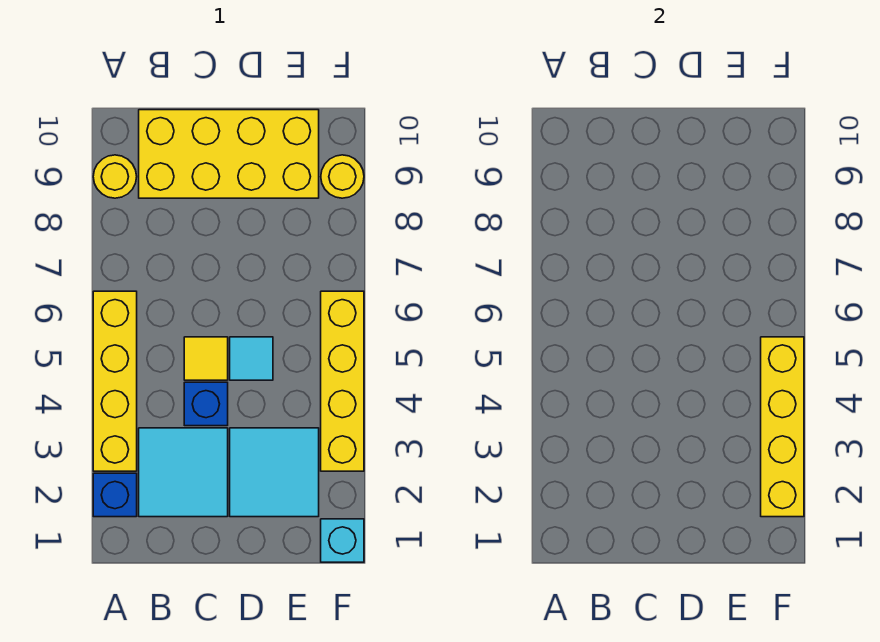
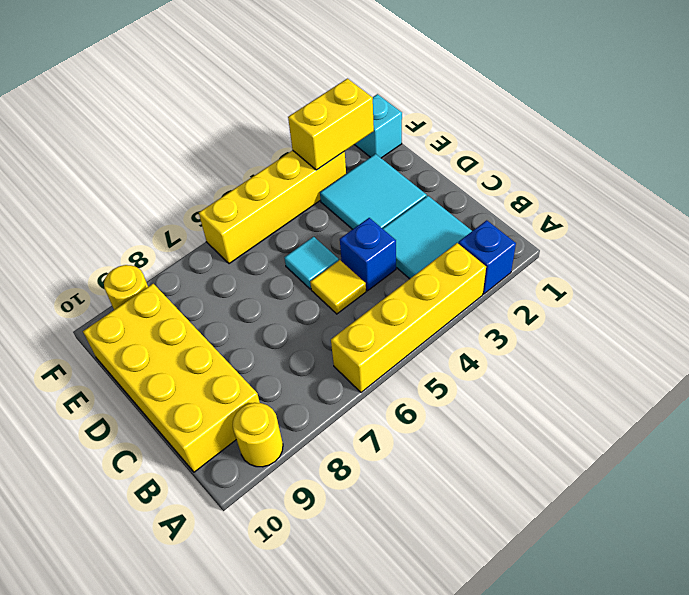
yellow brick F2:F5 level 2 -> yellow brick F2:F3 level 2

